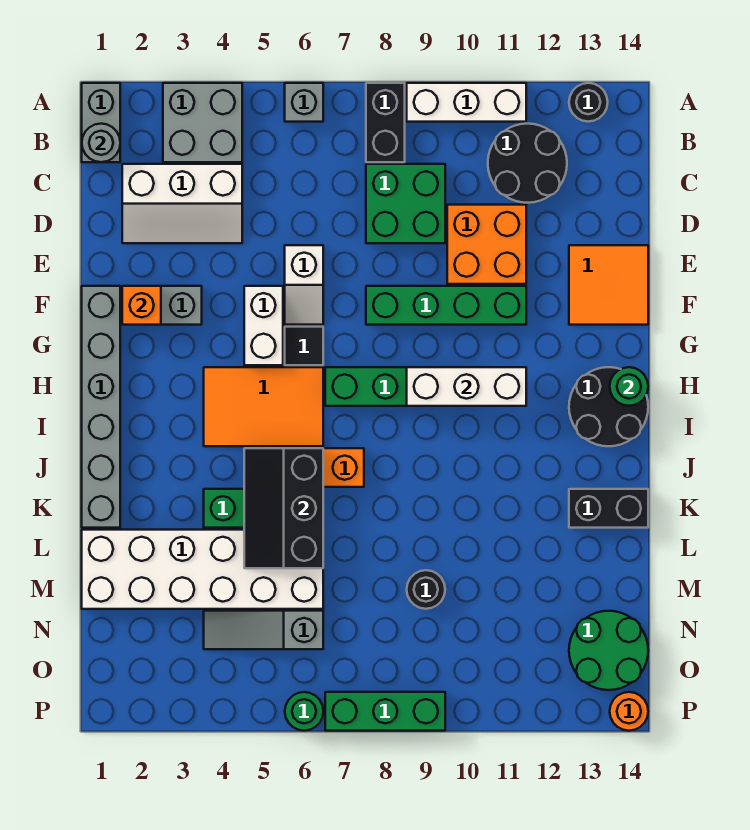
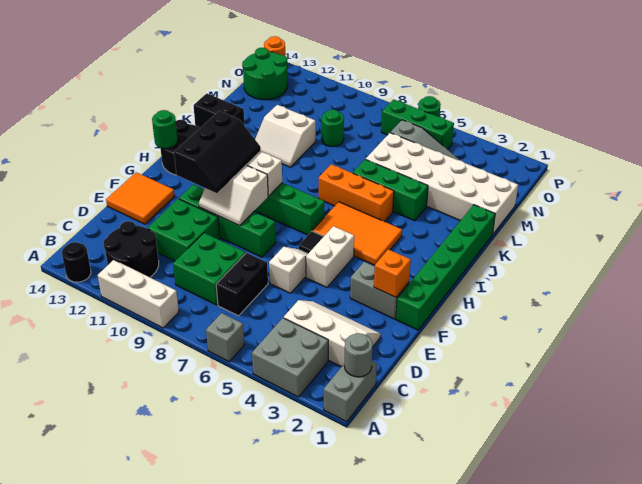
black brick A8:B8 level 1 -> black brick C7:D7 level 1
orange brick D10:E11 level 1 -> green brick D10:E11 level 1
grey brick F1:K1 level 1 -> green brick F1:K1 level 1
none -> white slope F9:G10 level 2 top G
black slope J5:L6 level 2 top 6 -> black slope F10:H11 level 3 top 11
none -> white slope K10:L11 level 1 top L
black round brick M9 level 1 -> green round brick M9 level 1
green brick P7:P9 level 1 -> green brick O5:O7 level 1

